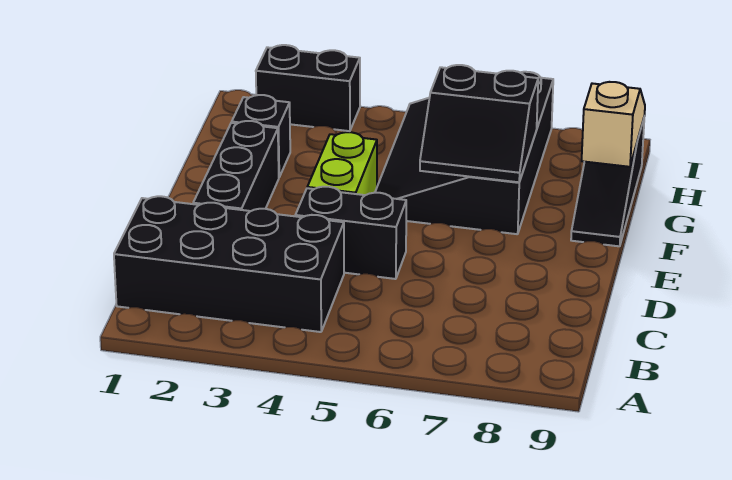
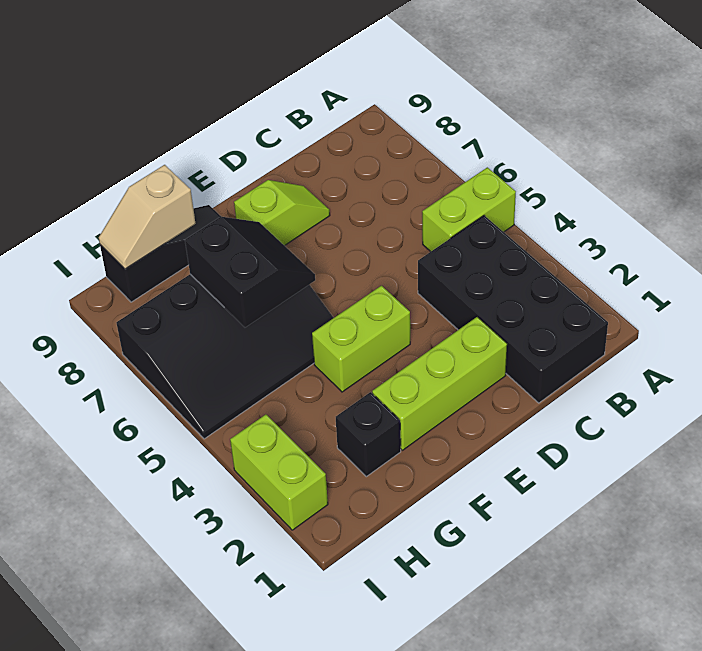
none -> lime brick A5:B5 level 1
black brick D2:F2 level 1 -> lime brick D2:F2 level 1
black brick D4:D5 level 1 -> none
none -> lime slope D8:E8 level 1 top E
black brick I2:I3 level 1 -> lime brick I2:I3 level 1

